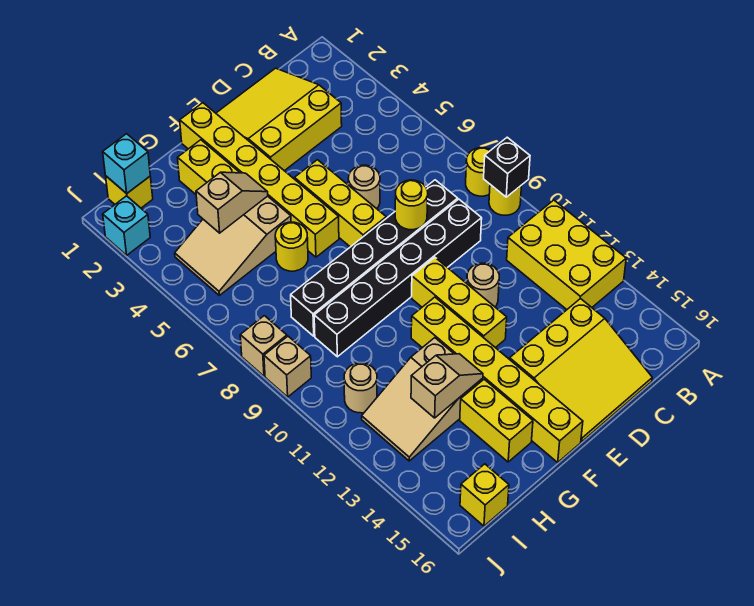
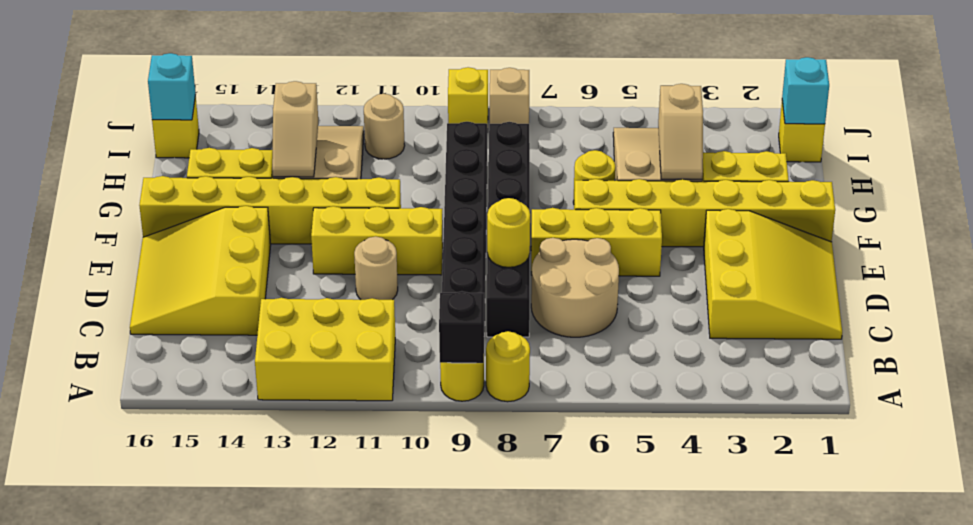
tan round brick D6 level 1 -> tan round brick C6:D7 level 1
cyan brick J2 level 1 -> cyan brick I16 level 2
tan brick J9 level 1 -> yellow brick J9 level 1

